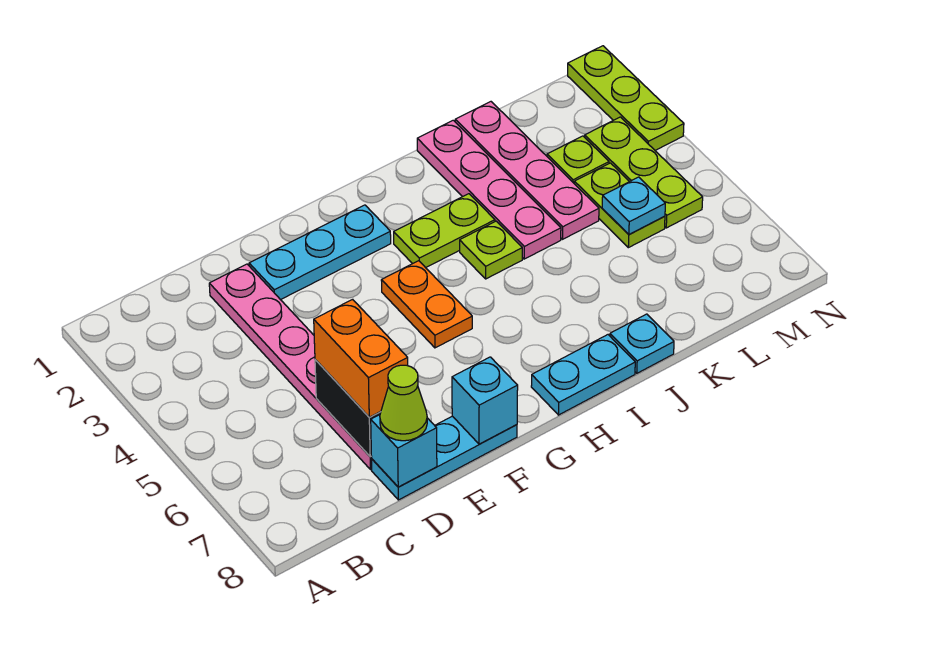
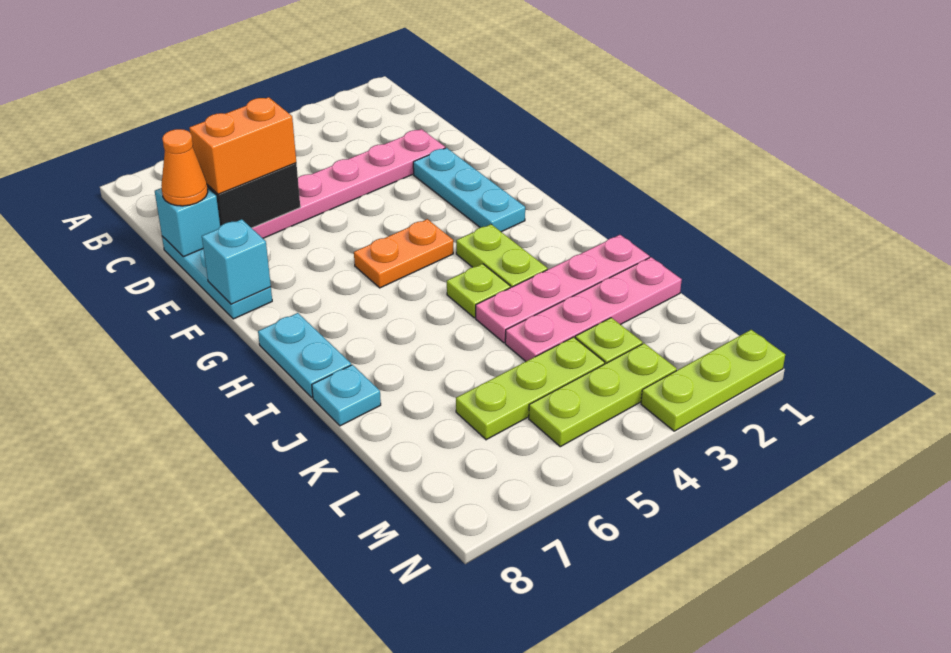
lime cone D8 level 3 -> orange cone D8 level 3
lime plate L4:L5 level 1 -> lime plate L4:L6 level 1
cyan plate L5 level 2 -> none

